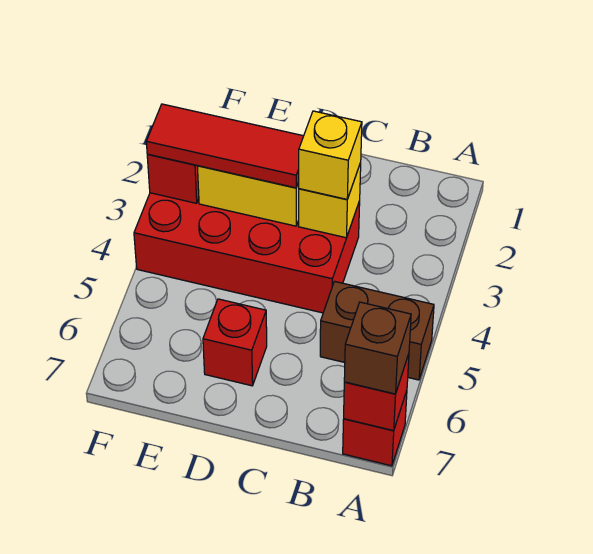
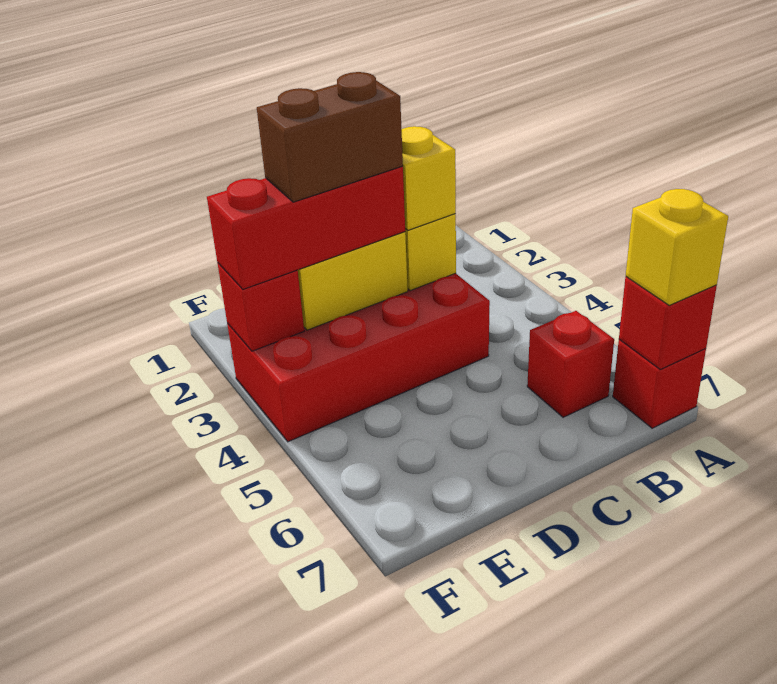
brown brick A5:B5 level 1 -> brown brick D3:E3 level 4
brown brick A7 level 3 -> yellow brick A7 level 3
red tile D3:F3 level 3 -> red brick D3:F3 level 3
red brick D6 level 1 -> red brick B6 level 1

